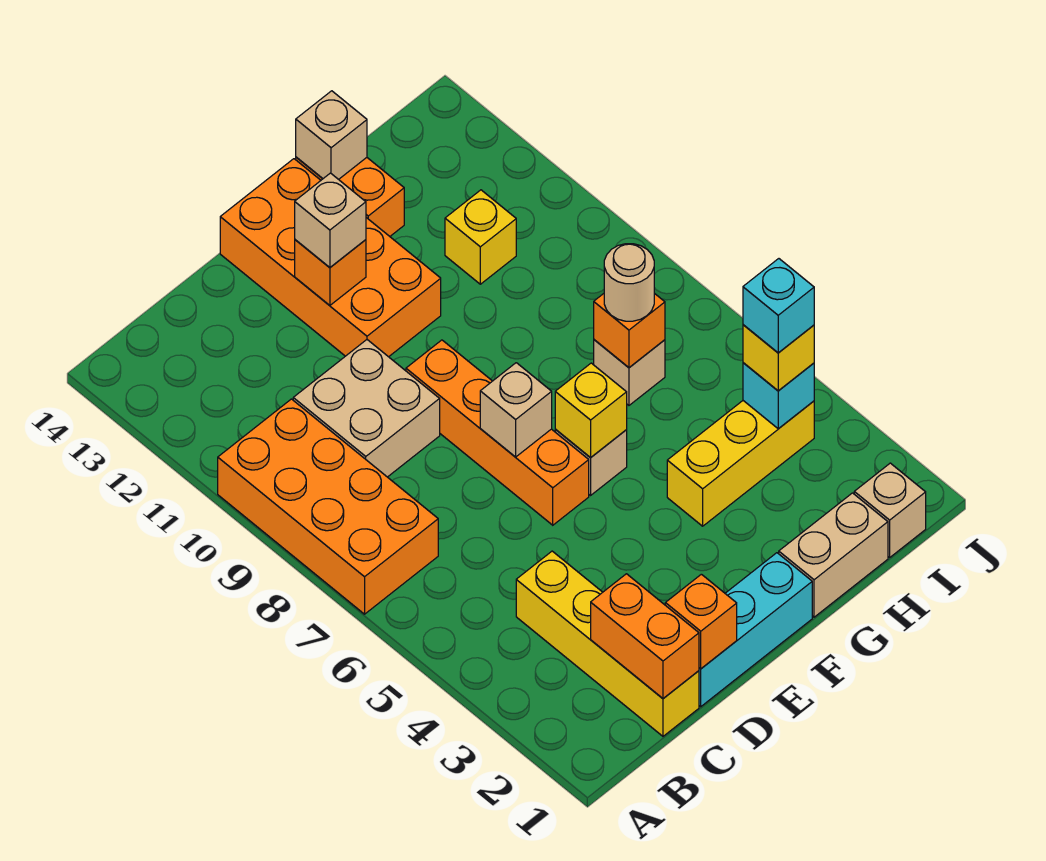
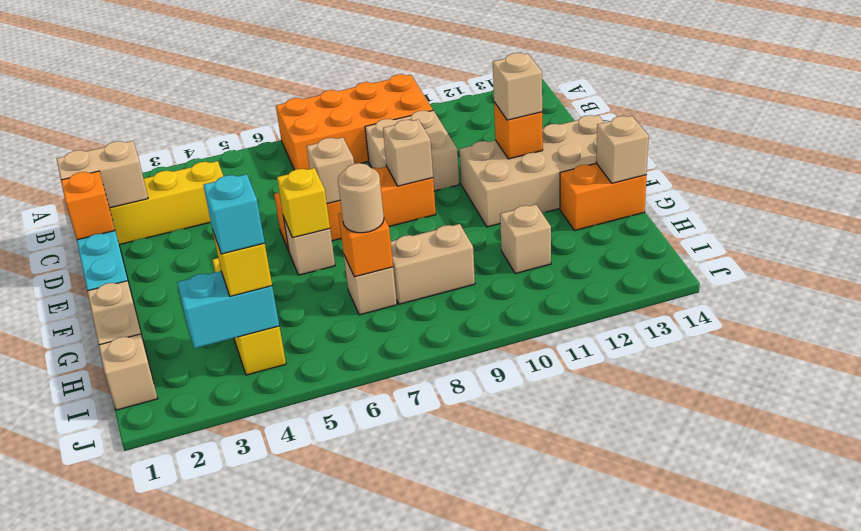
orange brick C1:C2 level 2 -> tan brick C1:C2 level 2
none -> tan brick E9 level 2
orange brick E11:F14 level 1 -> tan brick E11:F14 level 1
none -> tan brick H8:H9 level 1
yellow brick H11 level 1 -> tan brick H11 level 1
cyan brick I4 level 2 -> cyan brick I3:I4 level 2

